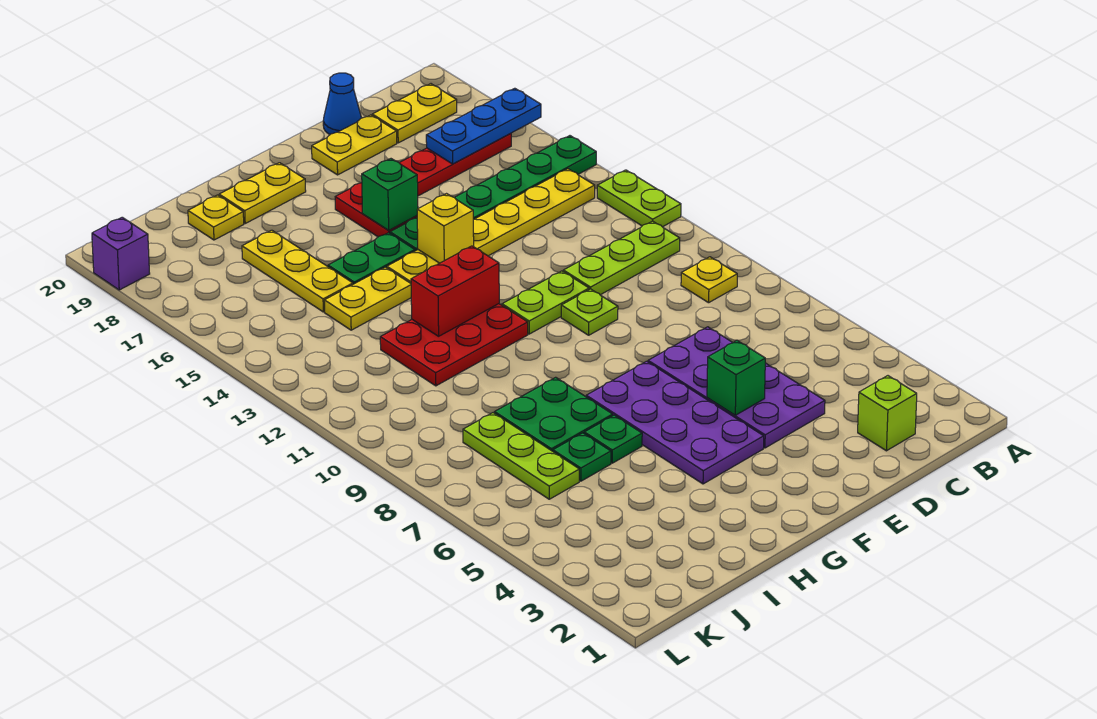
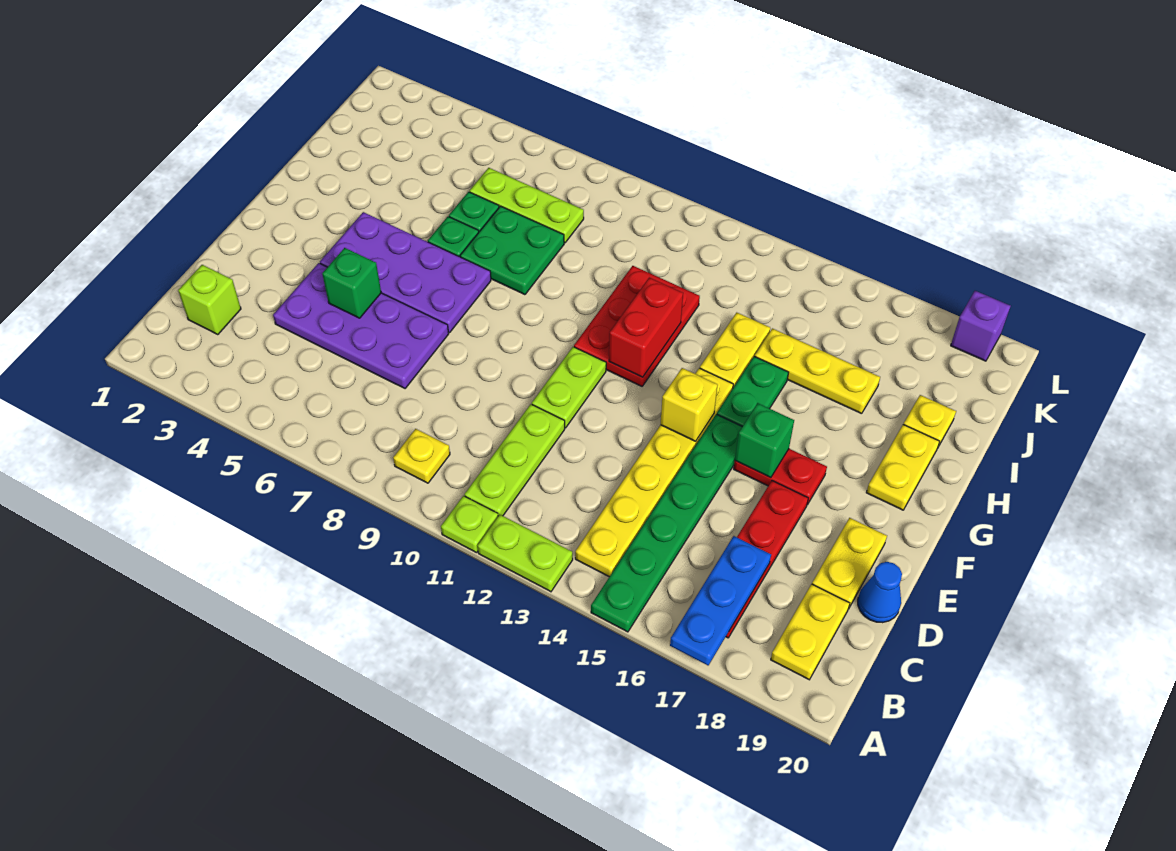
lime plate E10 level 1 -> lime plate A11 level 1

